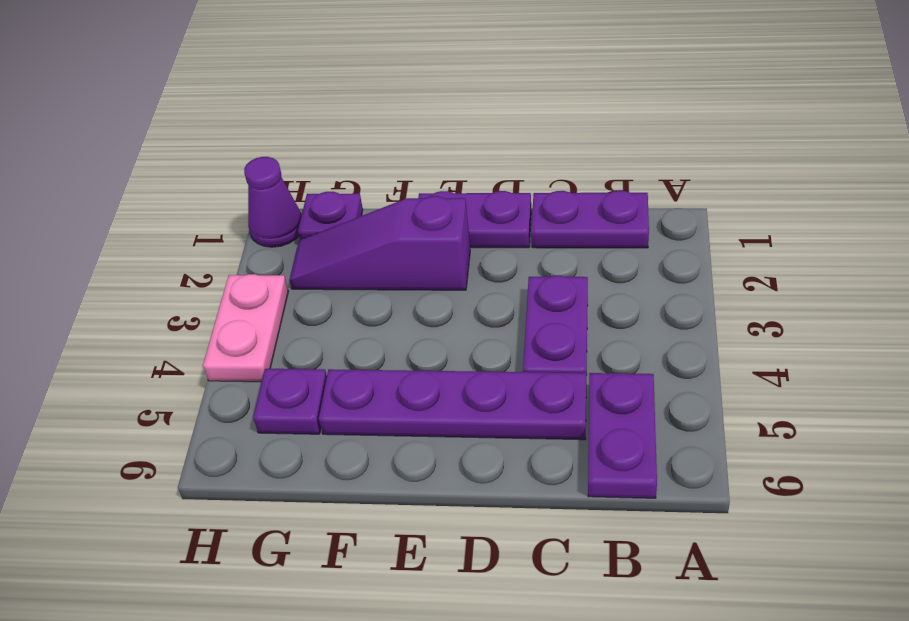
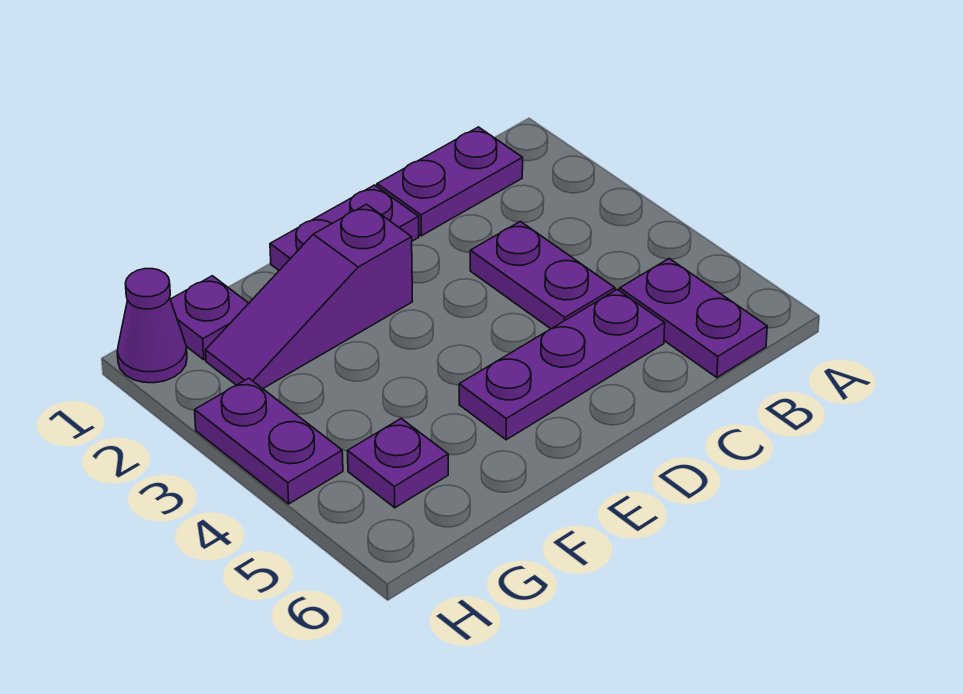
purple plate C5:F5 level 1 -> purple plate C5:E5 level 1
pink plate H3:H4 level 1 -> purple plate H3:H4 level 1

